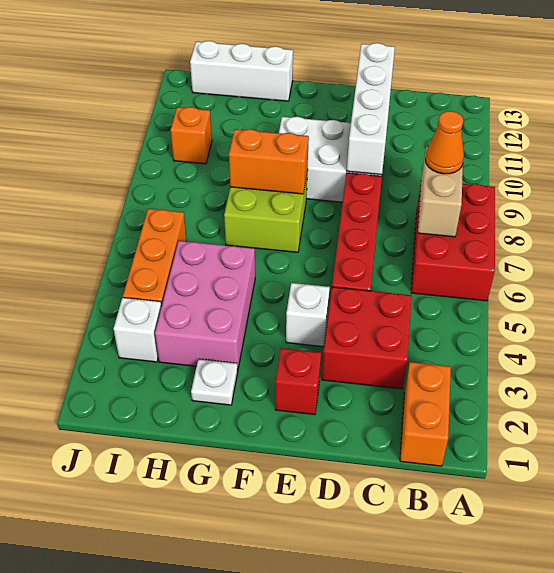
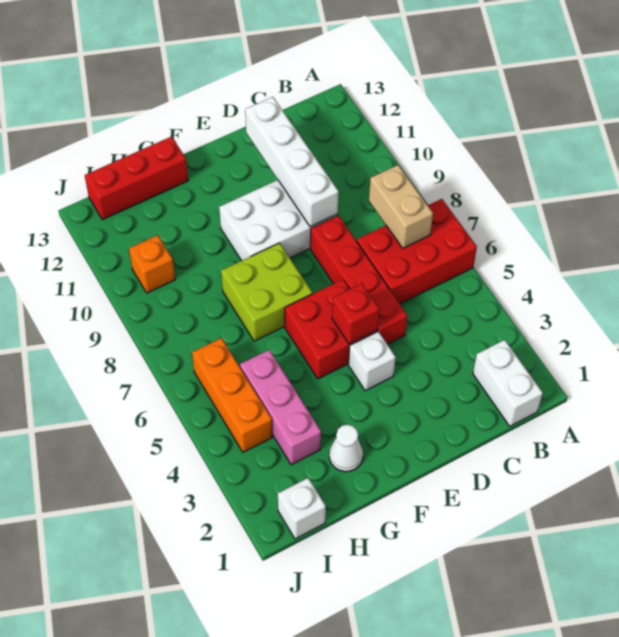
red brick A6:B8 level 1 -> red brick A6:C7 level 1
orange brick B1:B2 level 1 -> white brick B1:B2 level 1
orange cone B8 level 3 -> none
red brick C3:D4 level 1 -> red brick E5:F6 level 1
red brick E2 level 1 -> red brick E5 level 2
orange brick F8:G8 level 2 -> none
white plate G2 level 1 -> white cone G2 level 1
pink brick G3:H5 level 1 -> pink brick H3:H5 level 1
white brick G13:I13 level 1 -> red brick G13:I13 level 1
white brick I3 level 1 -> white brick I1 level 1

